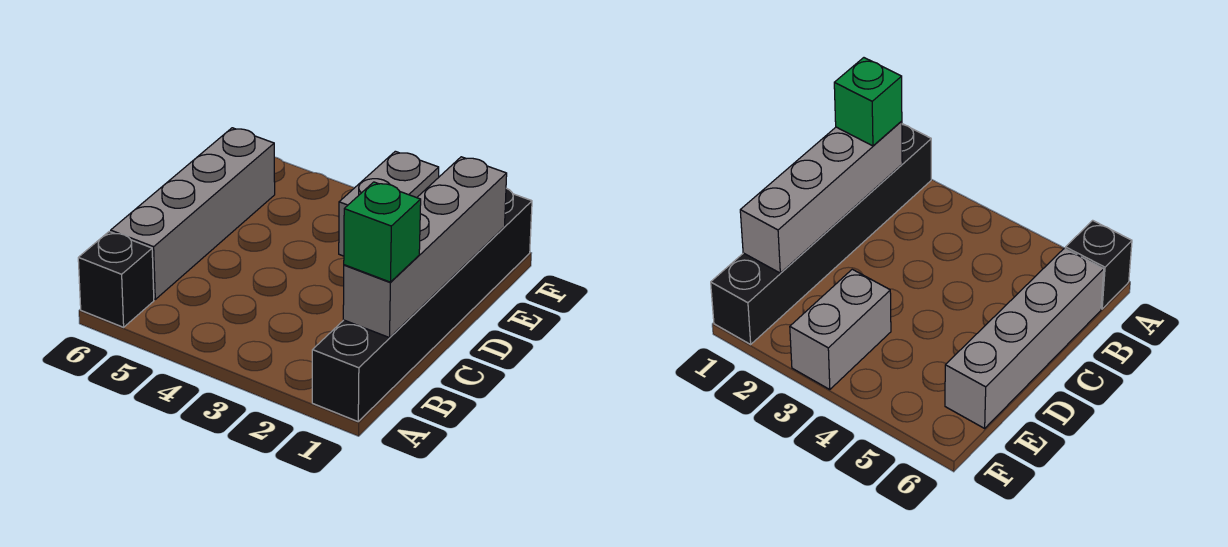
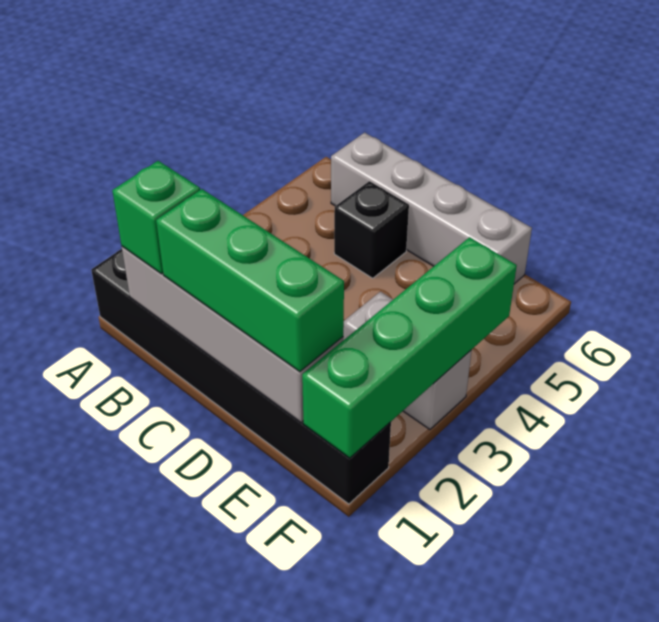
black brick A6 level 1 -> black brick C5 level 1
none -> green brick C1:E1 level 3
none -> green brick F1:F4 level 2

